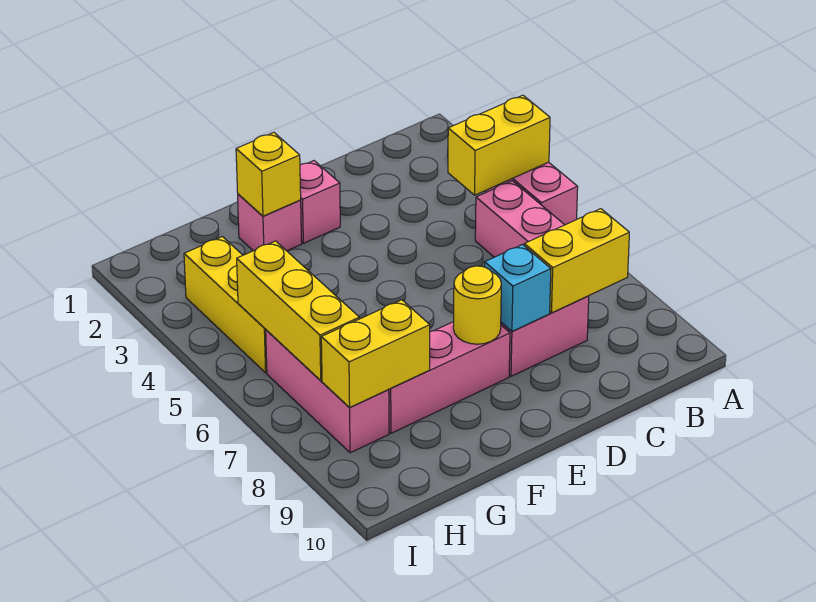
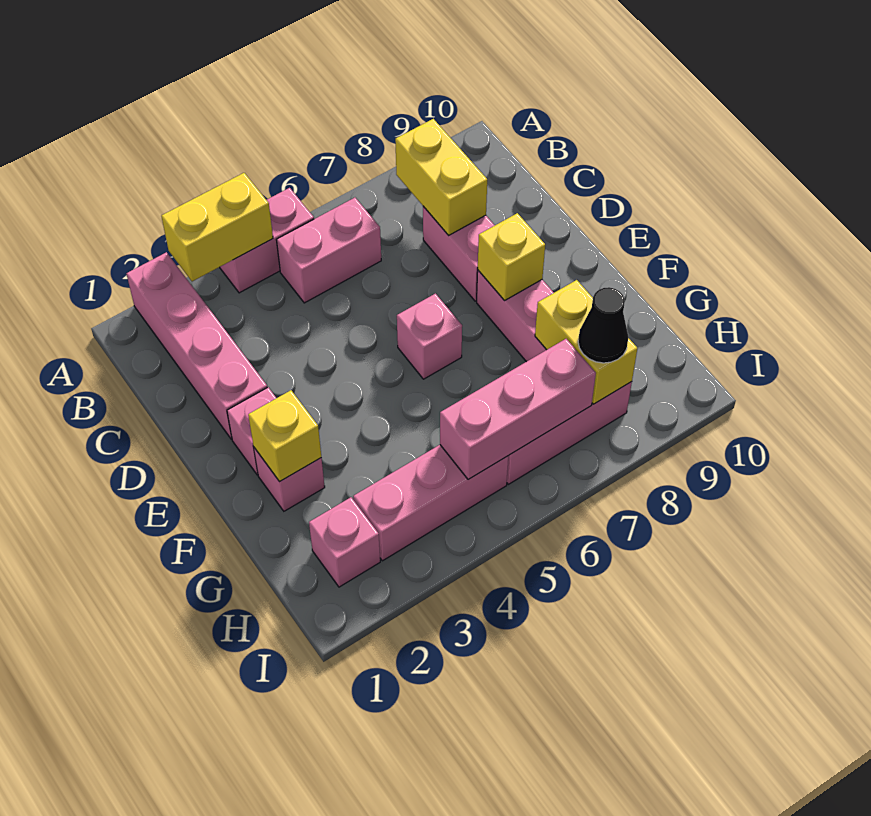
none -> pink brick A2:D2 level 1
yellow brick A4:B4 level 2 -> yellow brick A3:A4 level 2
cyan brick D8 level 2 -> none
none -> pink brick E6 level 1
yellow round brick E8 level 2 -> yellow brick E8 level 2
none -> pink brick H2 level 1
yellow brick H3:H5 level 1 -> pink brick H3:H5 level 1
yellow brick H5:H7 level 2 -> pink brick H5:H7 level 2
none -> black cone H8 level 3

